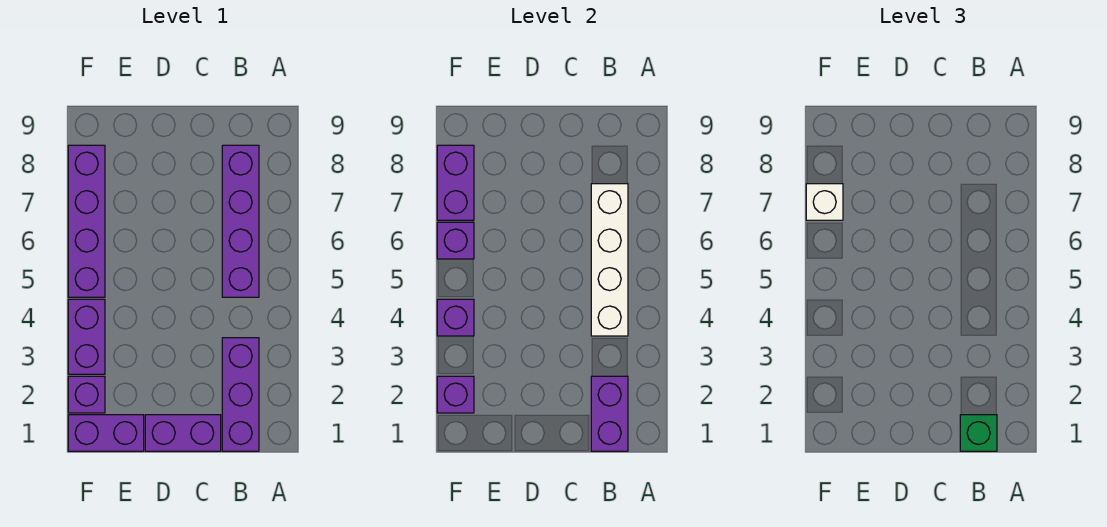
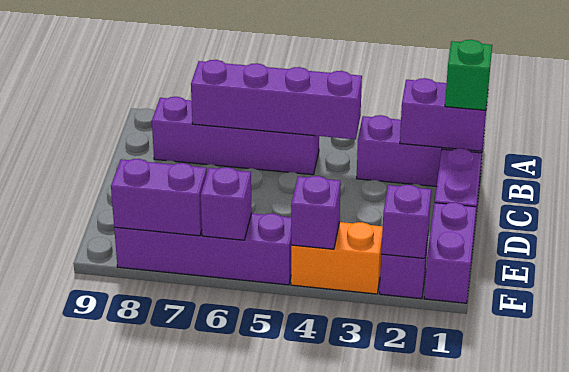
white brick B4:B7 level 2 -> purple brick B4:B7 level 2
purple brick F3:F4 level 1 -> orange brick F3:F4 level 1
white brick F7 level 3 -> none

